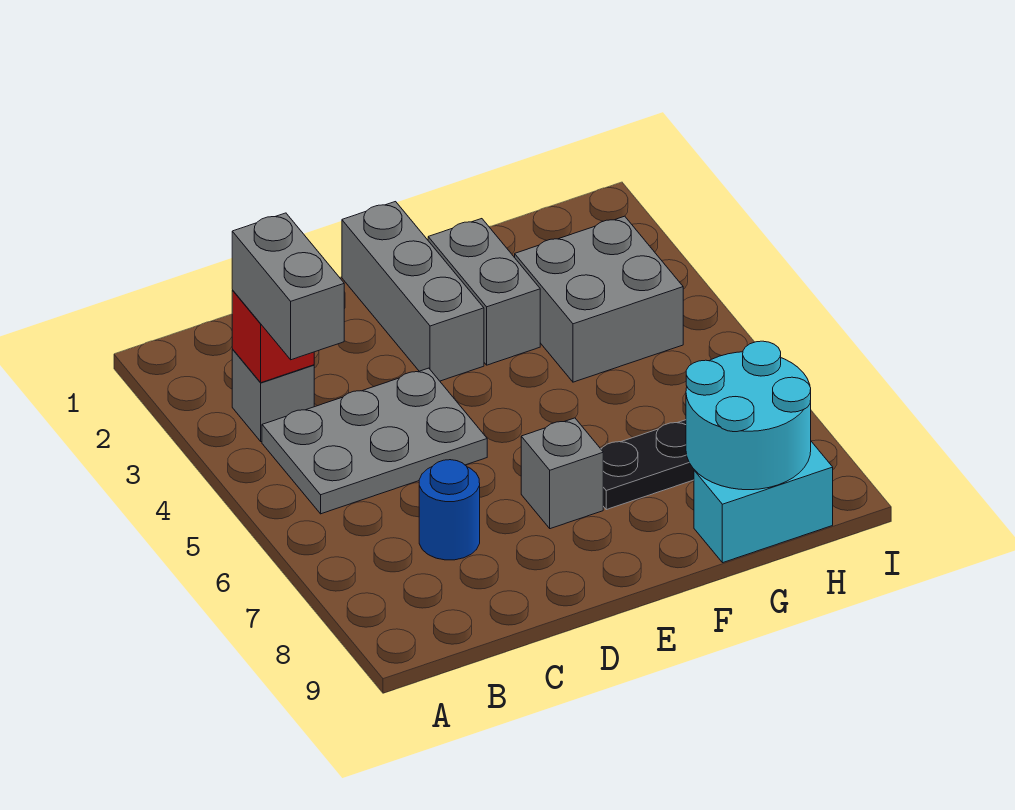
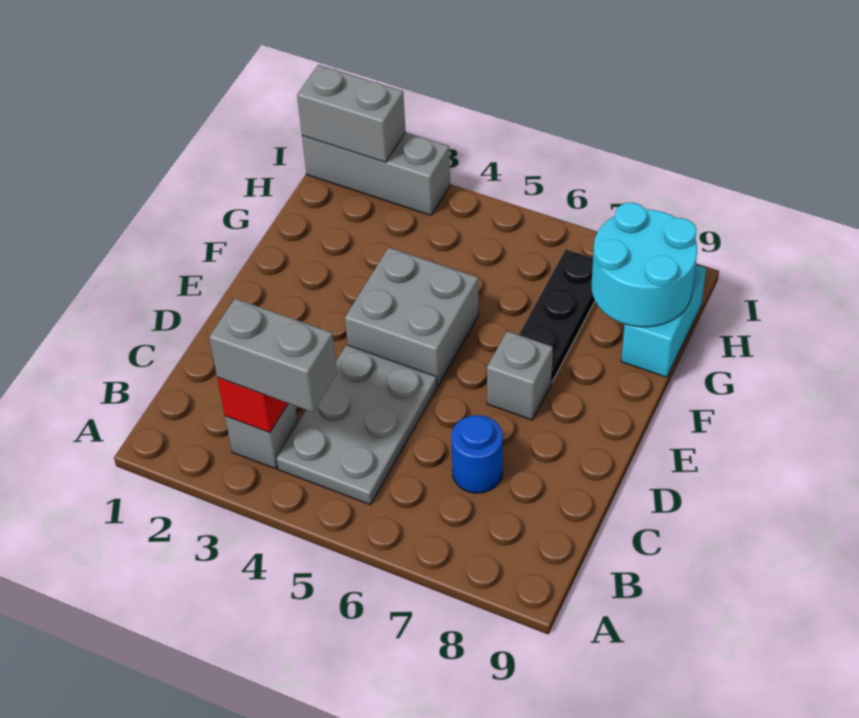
grey brick E1:E3 level 1 -> grey brick I1:I3 level 1
grey brick F2:F3 level 1 -> grey brick I1:I2 level 2
grey brick G3:H4 level 1 -> grey brick E4:F5 level 1

